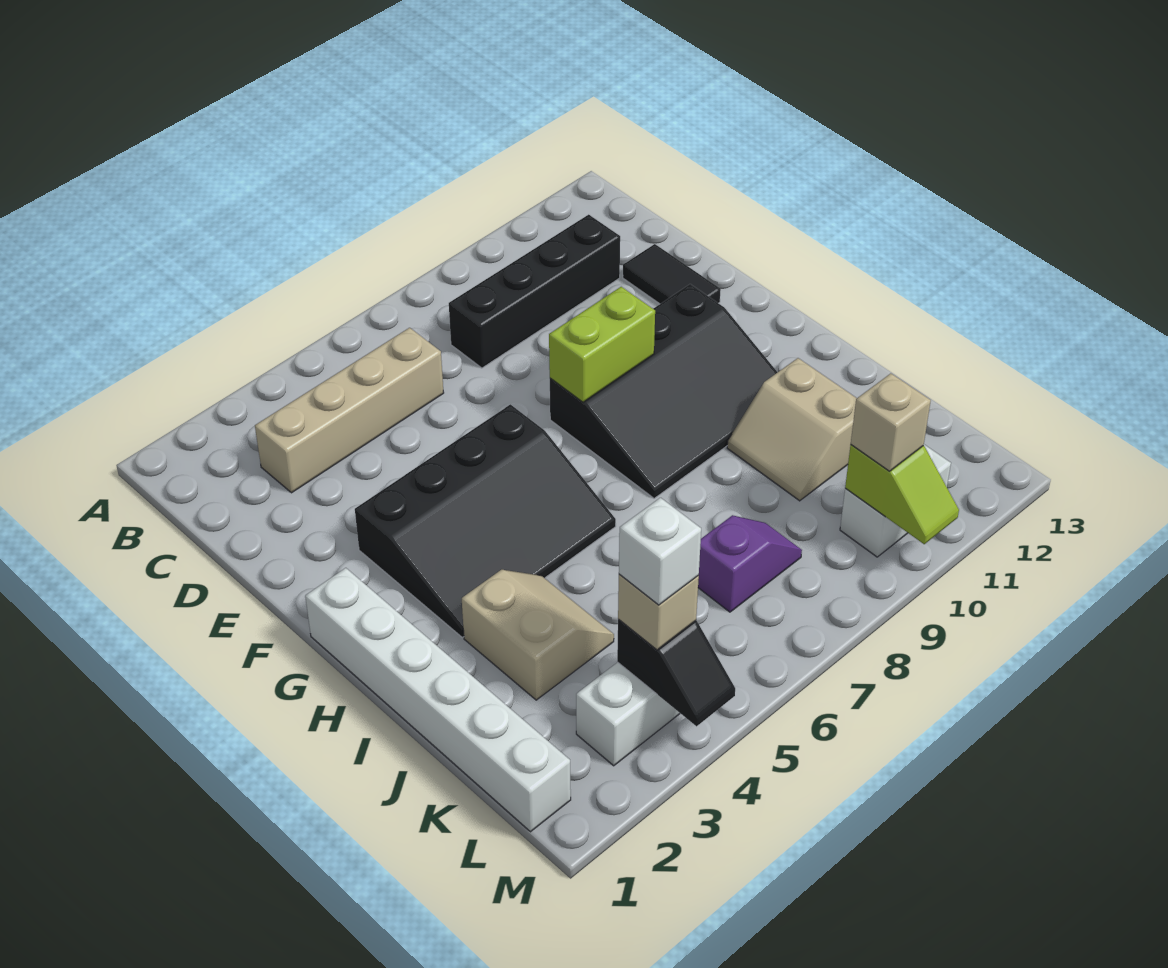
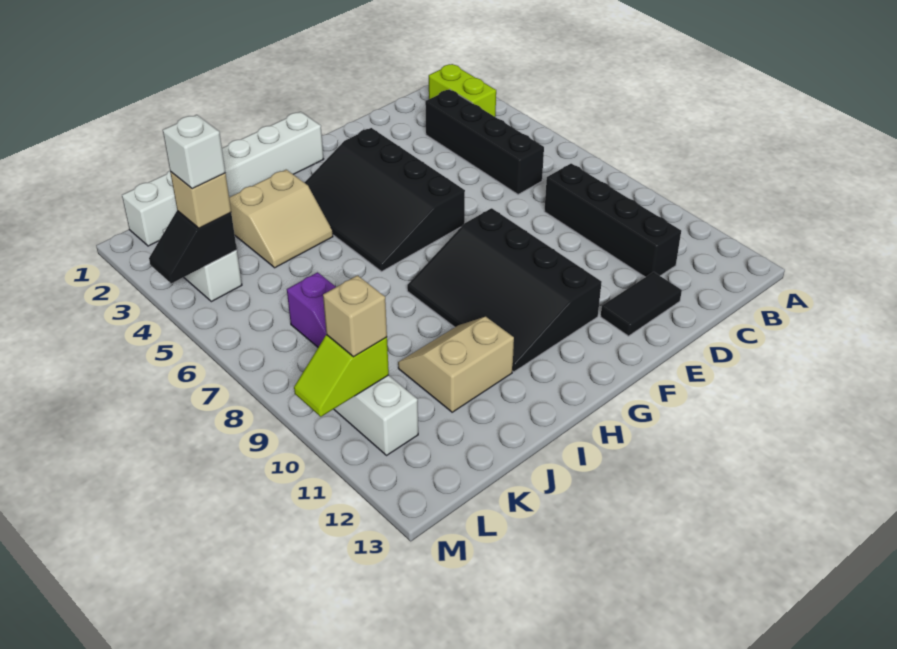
tan brick C3:C6 level 1 -> black brick C3:C6 level 1
lime brick F8:F9 level 2 -> lime brick B2:B3 level 1

